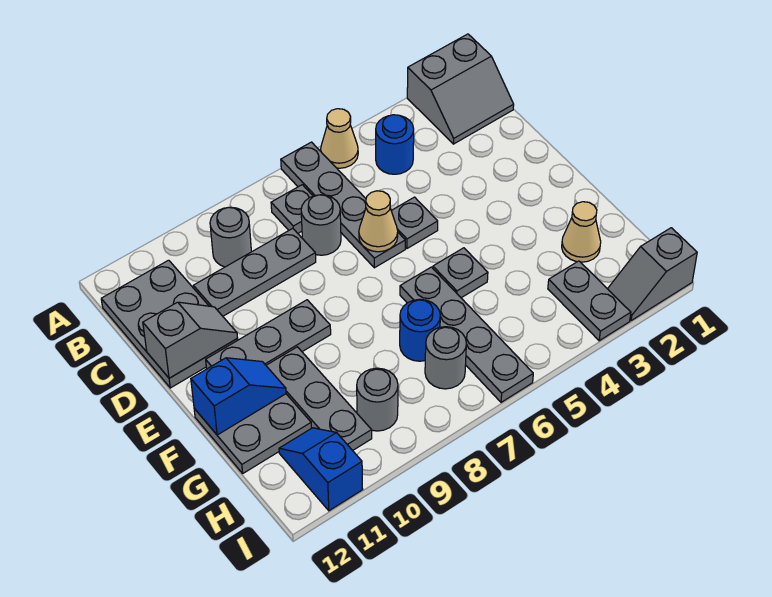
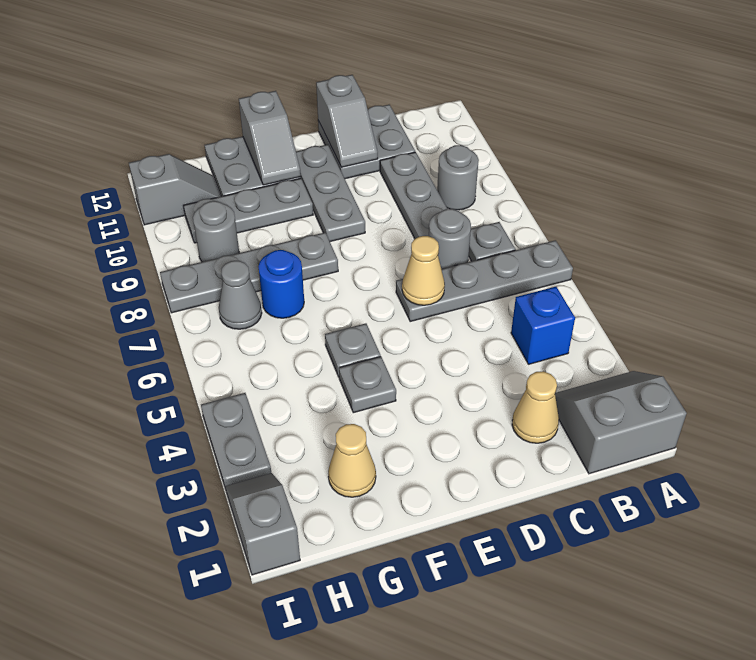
grey slope A1:B2 level 1 top A -> grey slope A1:B2 level 1 top 1
tan cone A5 level 1 -> tan cone C2 level 1
blue round brick B4 level 1 -> blue brick B4 level 1
grey plate B11:D12 level 1 -> grey plate C11:D12 level 1
grey plate D5 level 1 -> grey plate F4 level 1
grey plate F6:I6 level 1 -> grey plate F8:I8 level 1
blue slope F11:F12 level 2 top 12 -> grey slope F11:F12 level 2 top 12
grey plate H3:I3 level 1 -> grey plate I3:I4 level 1
grey round brick H7 level 1 -> grey cone H7 level 1
blue slope H11:I11 level 1 top I -> grey slope H11:I11 level 1 top I

